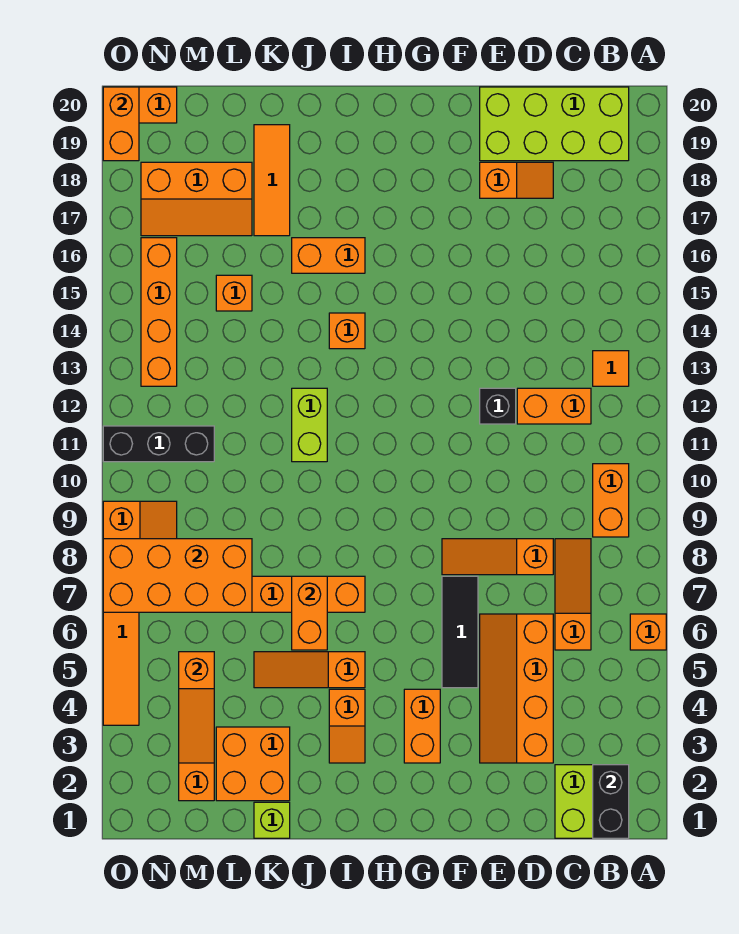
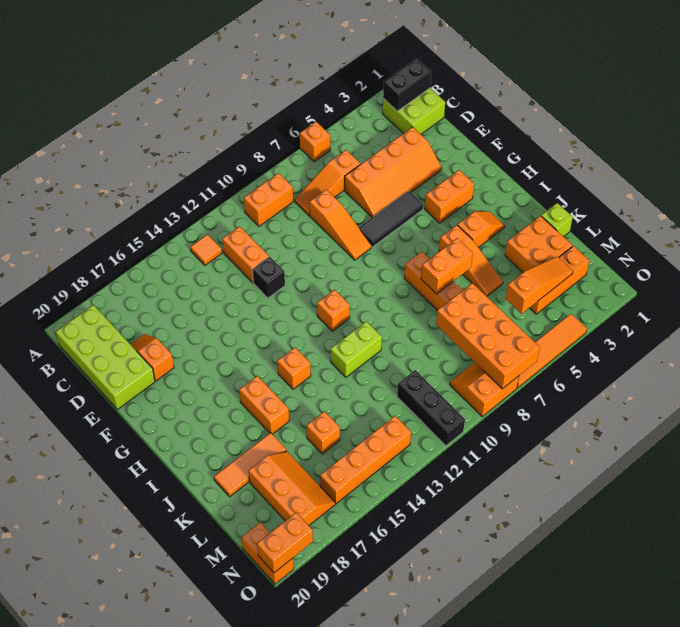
none -> orange brick H11 level 1

